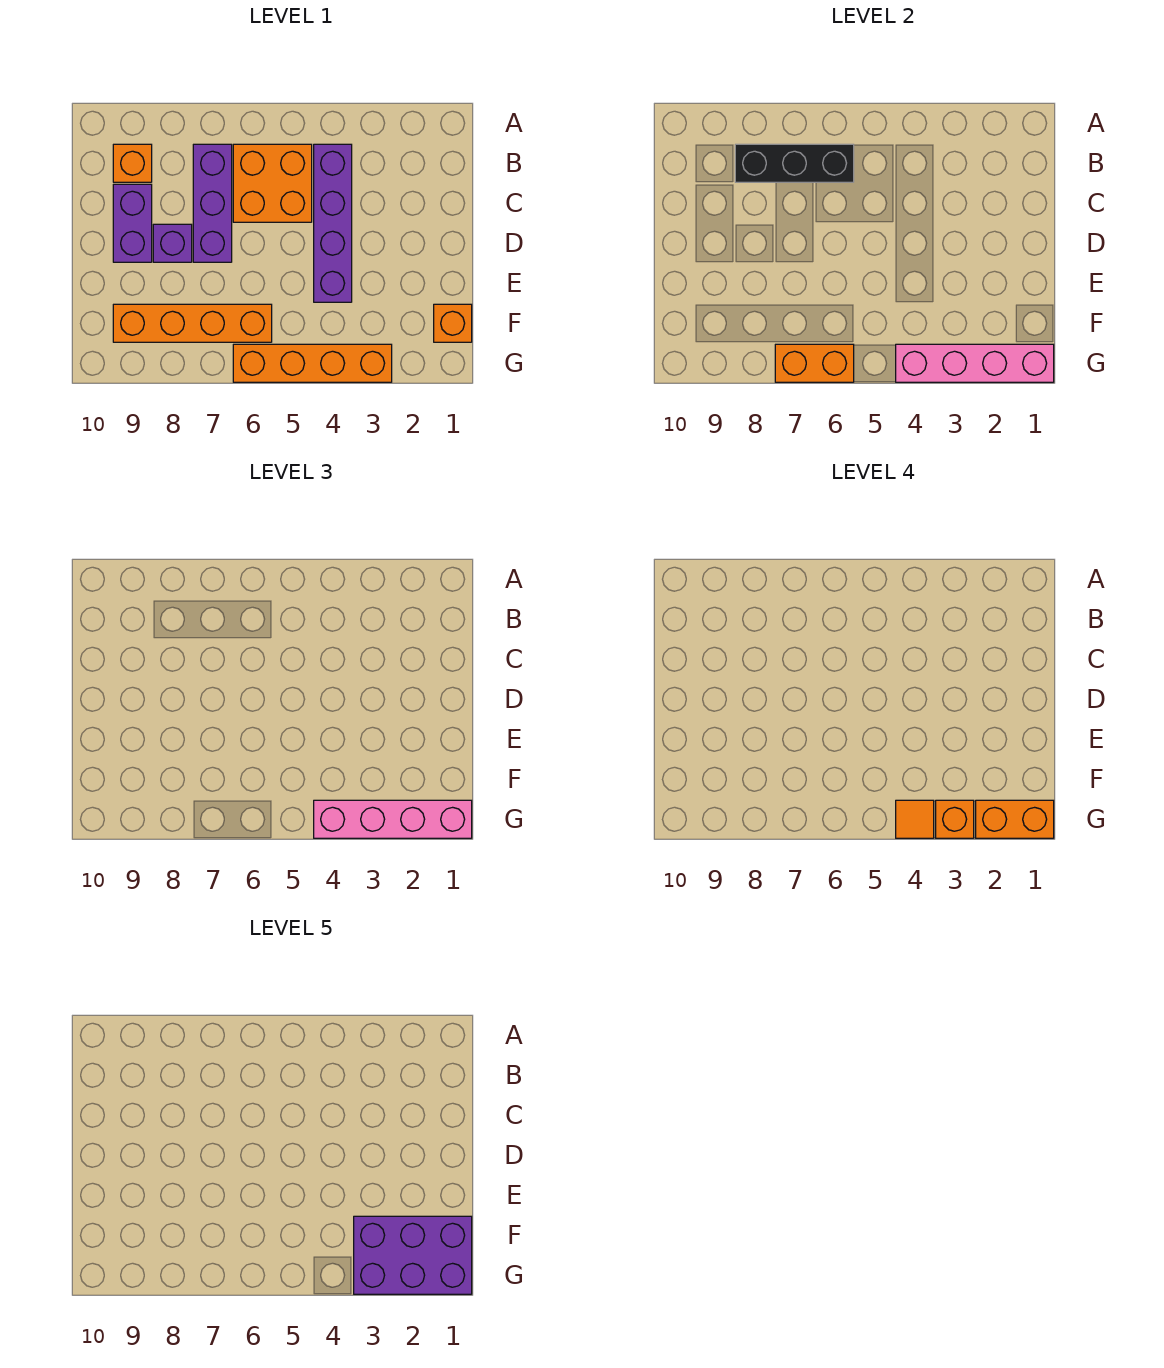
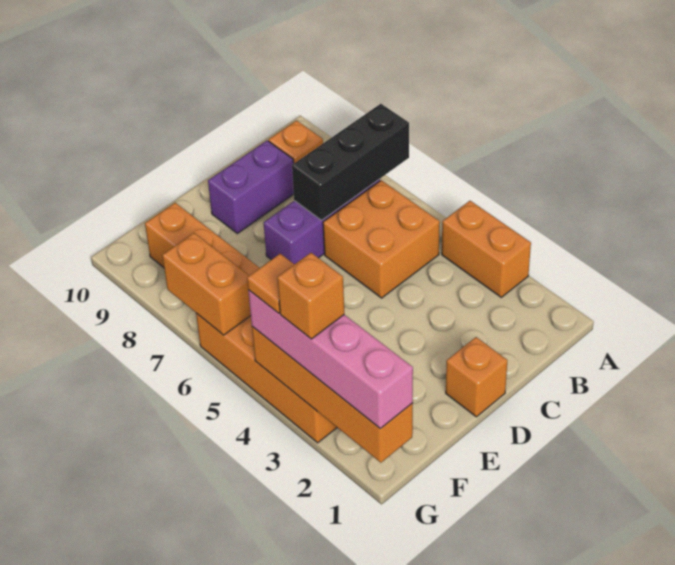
purple brick B4:E4 level 1 -> none
black brick B6:B8 level 2 -> black brick A7:C7 level 2
purple brick D8 level 1 -> none
orange brick F1 level 1 -> orange brick D1 level 1
purple brick F1:G3 level 5 -> none
pink brick G1:G4 level 2 -> orange brick G1:G4 level 2
orange brick G1:G2 level 4 -> orange brick A3:A4 level 1

